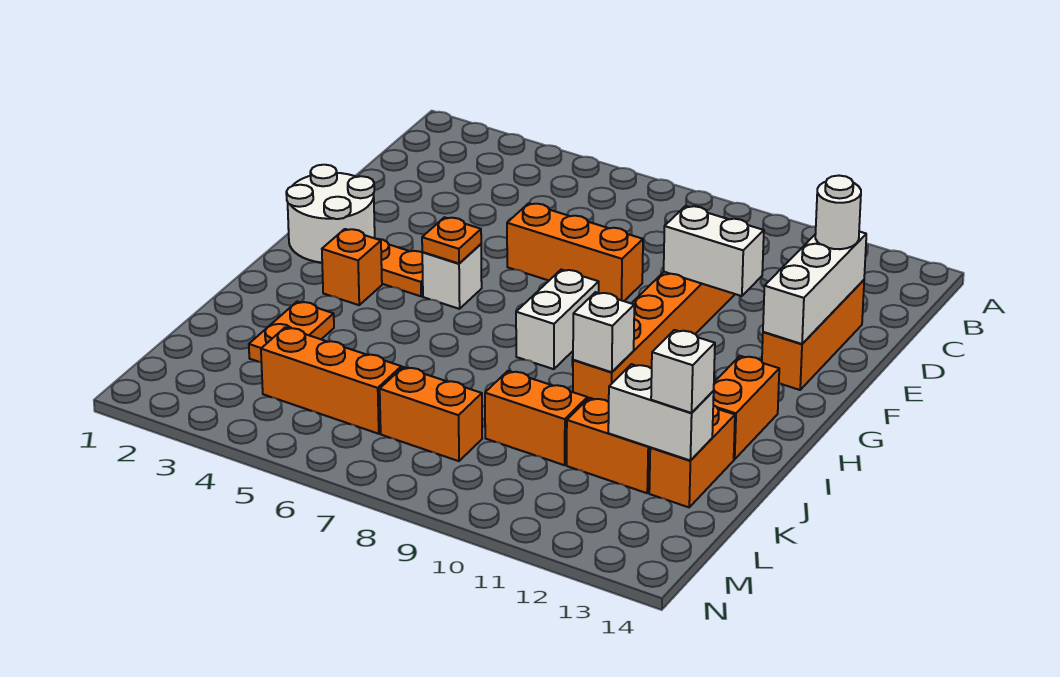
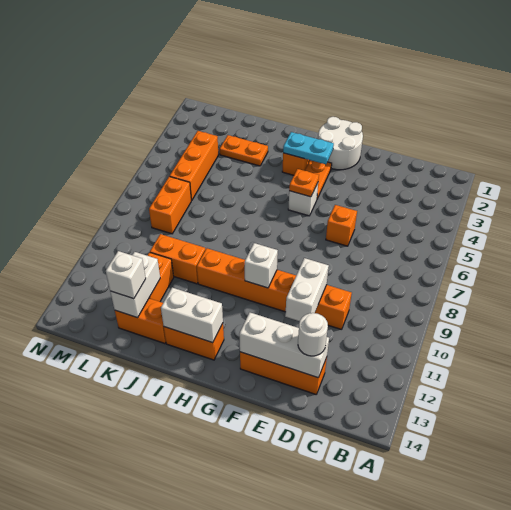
orange brick E6:E8 level 1 -> orange brick E6 level 1
none -> cyan plate G3:H3 level 2
white brick G8:H8 level 1 -> white brick H13:I13 level 2
white brick I10 level 2 -> white brick G10 level 2
orange brick K9:K10 level 1 -> orange brick J10:K10 level 1

